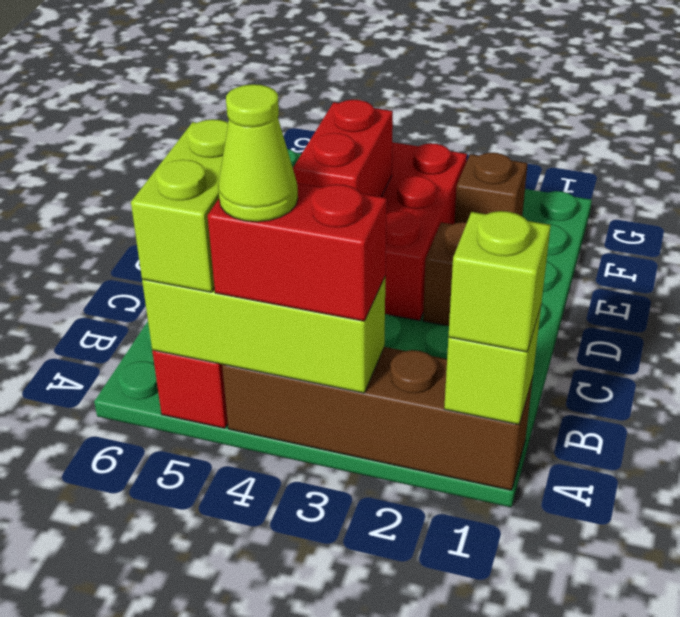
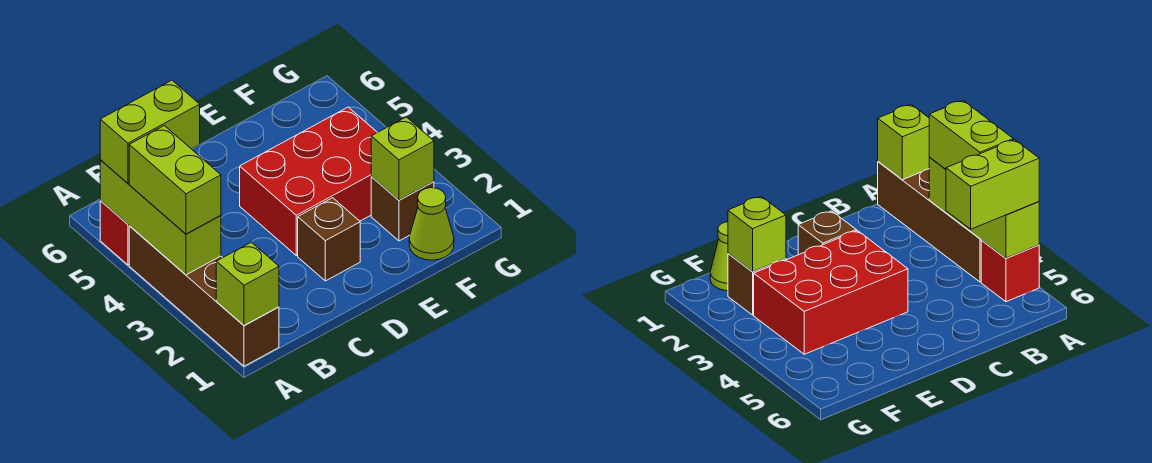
lime brick A1 level 3 -> lime brick F2 level 2
red brick A3:A4 level 3 -> lime brick A3:A4 level 3
lime cone A4 level 4 -> lime cone F1 level 1
red brick D4:E4 level 2 -> none

